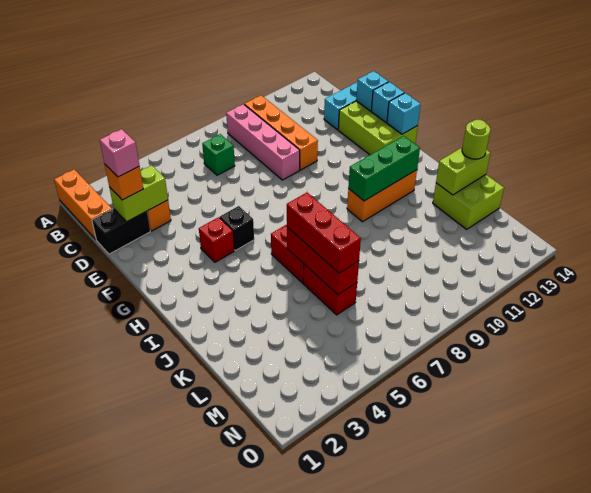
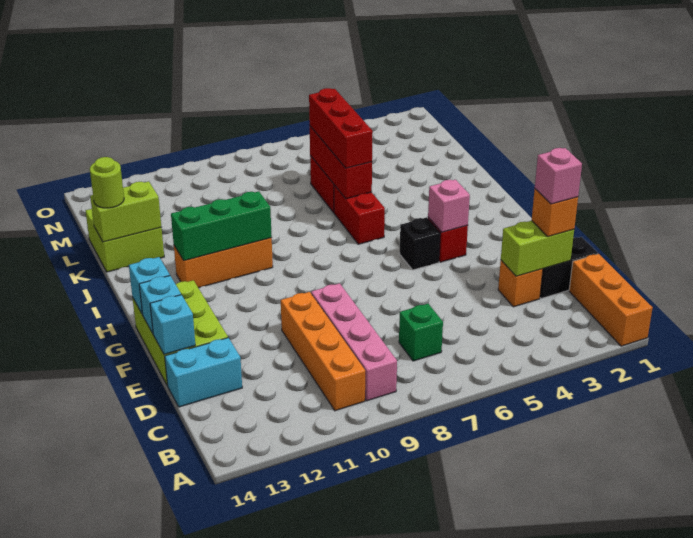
none -> pink brick G4 level 2

